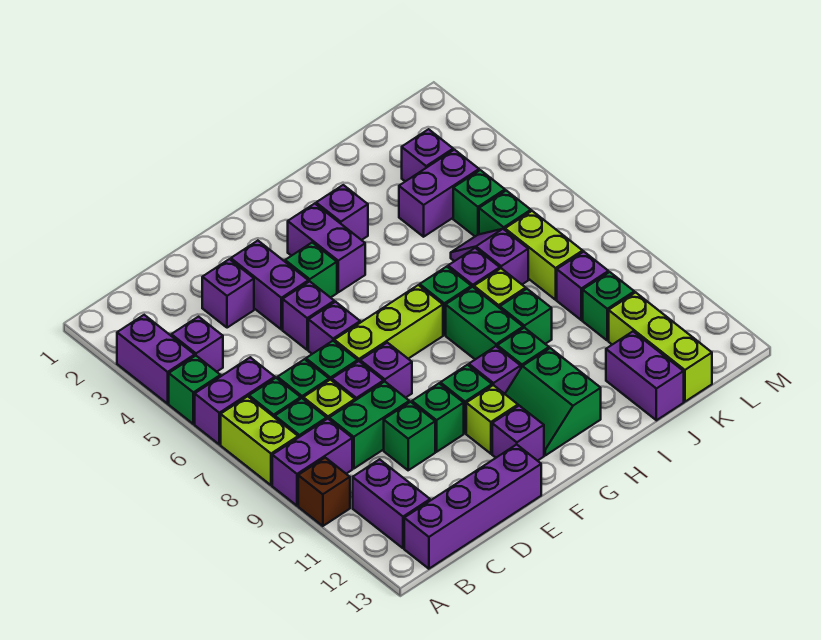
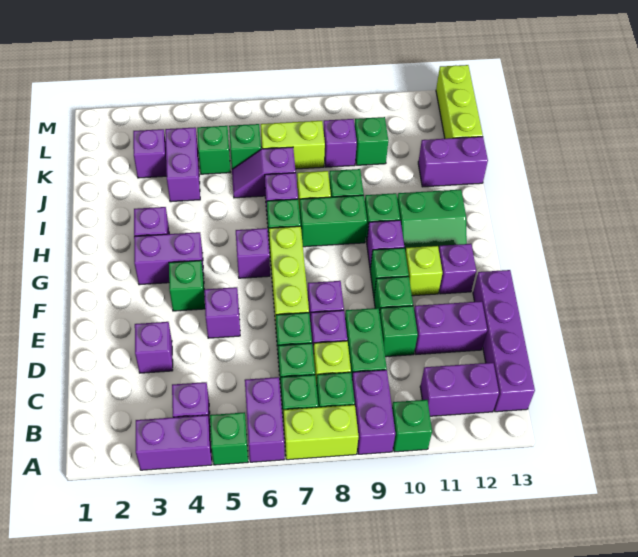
brown brick A10 level 1 -> green brick A10 level 1
purple brick E3:E4 level 1 -> purple brick D11:D12 level 1
purple brick E6 level 1 -> purple brick G6 level 1
lime brick K11:K13 level 1 -> lime brick K13:M13 level 1

